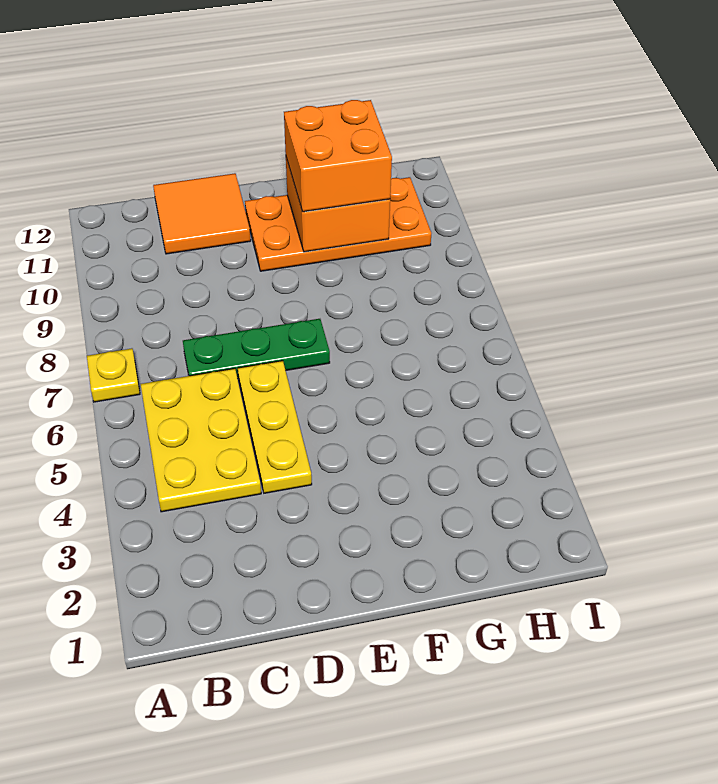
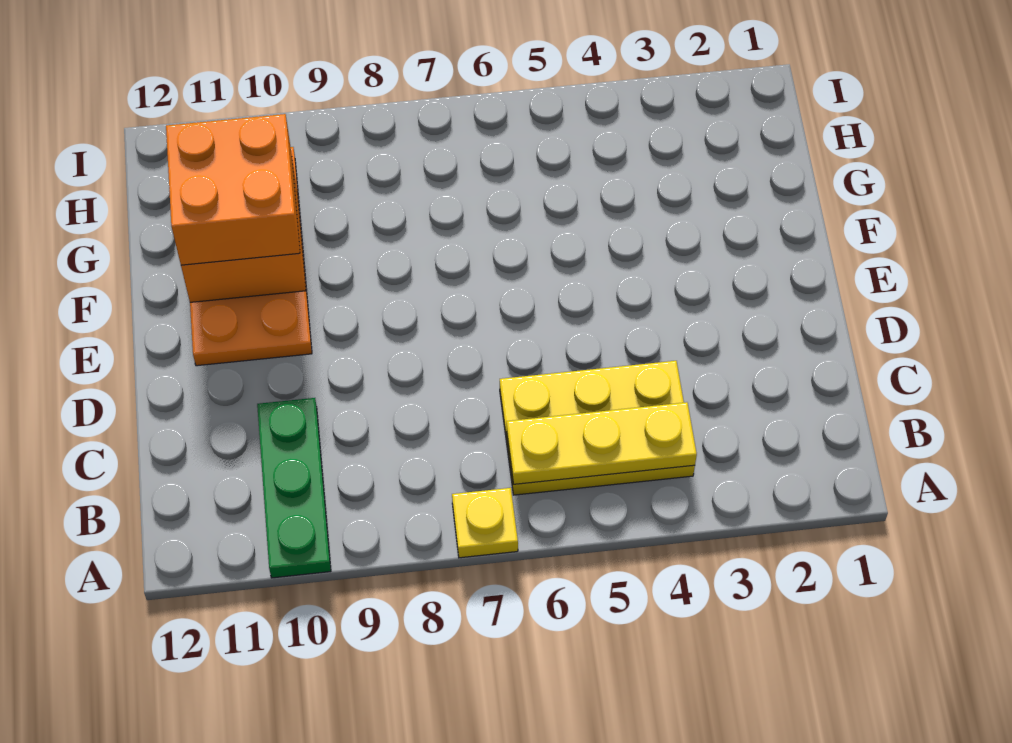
green plate C7:E7 level 1 -> green plate A10:C10 level 1
orange tile C11:D12 level 1 -> none
yellow plate D4:D6 level 1 -> yellow plate B4:B6 level 2

